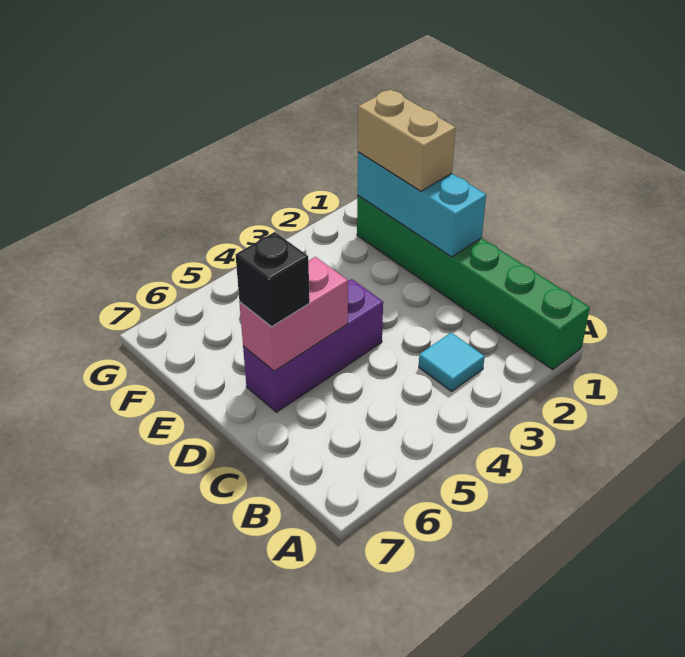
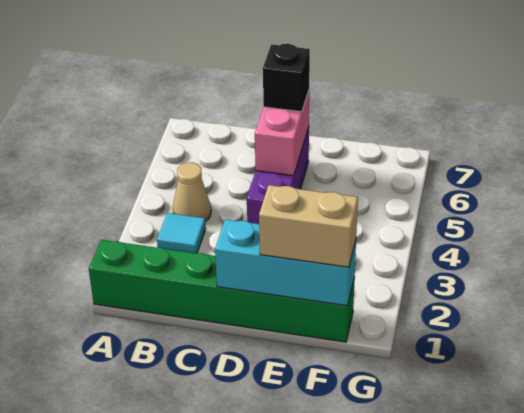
none -> tan cone B4 level 1

